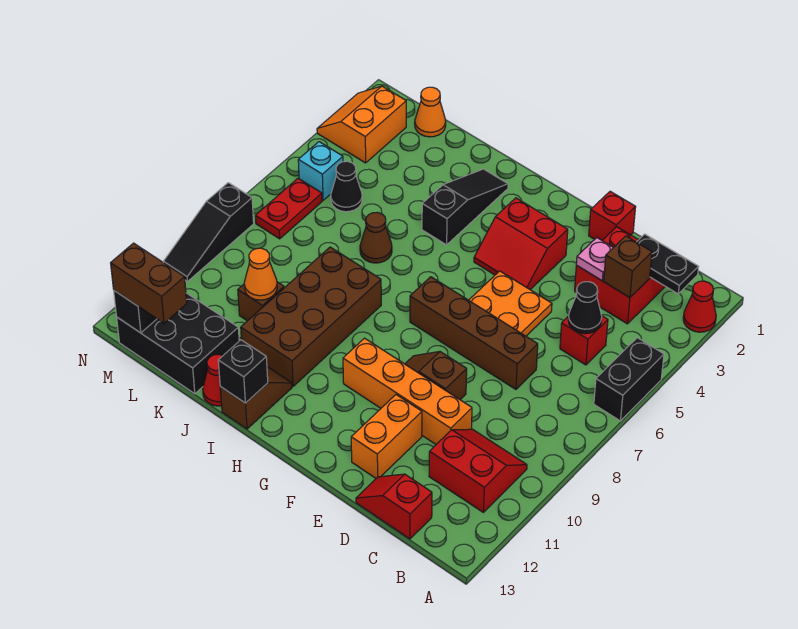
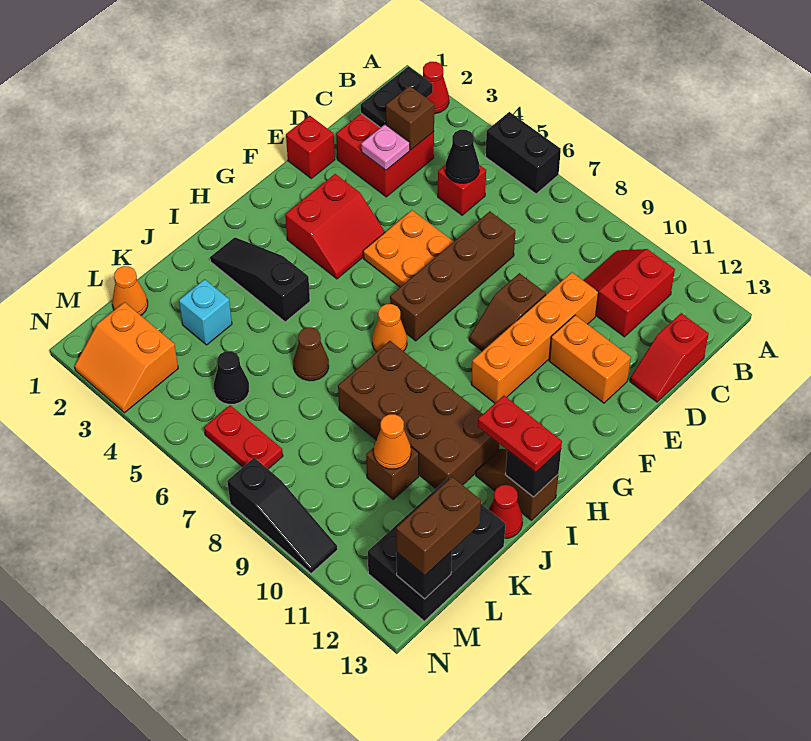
none -> orange cone H7 level 1
none -> red plate I12:I13 level 3
cyan brick M5 level 1 -> cyan brick K3 level 1

